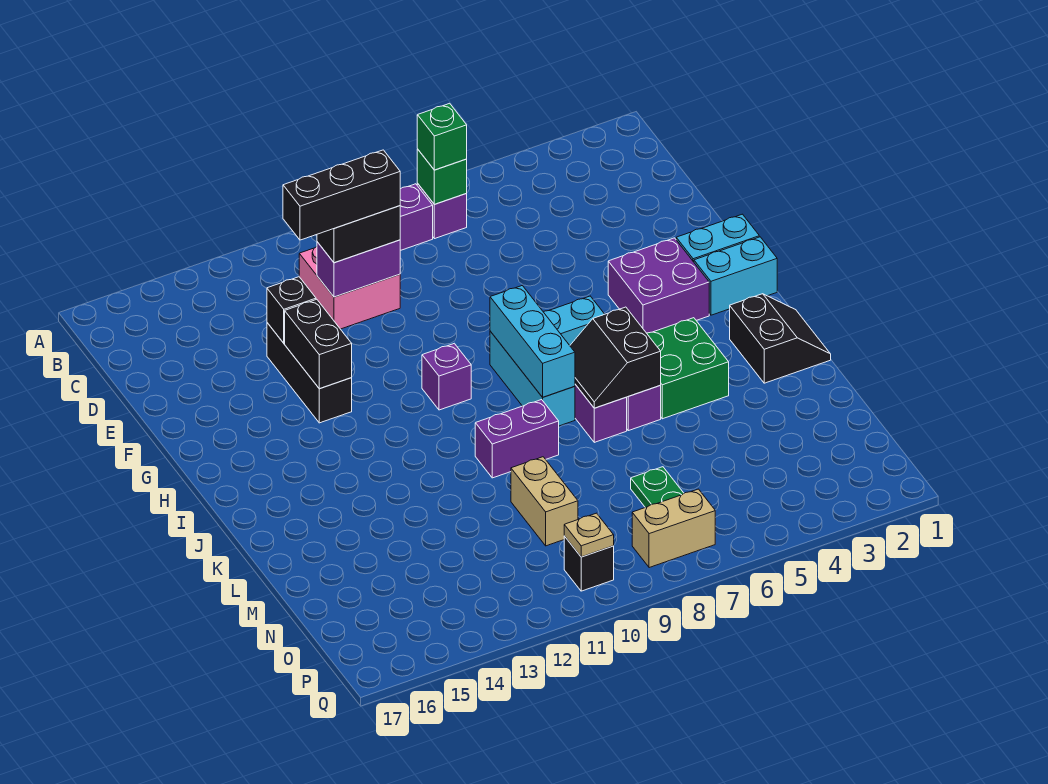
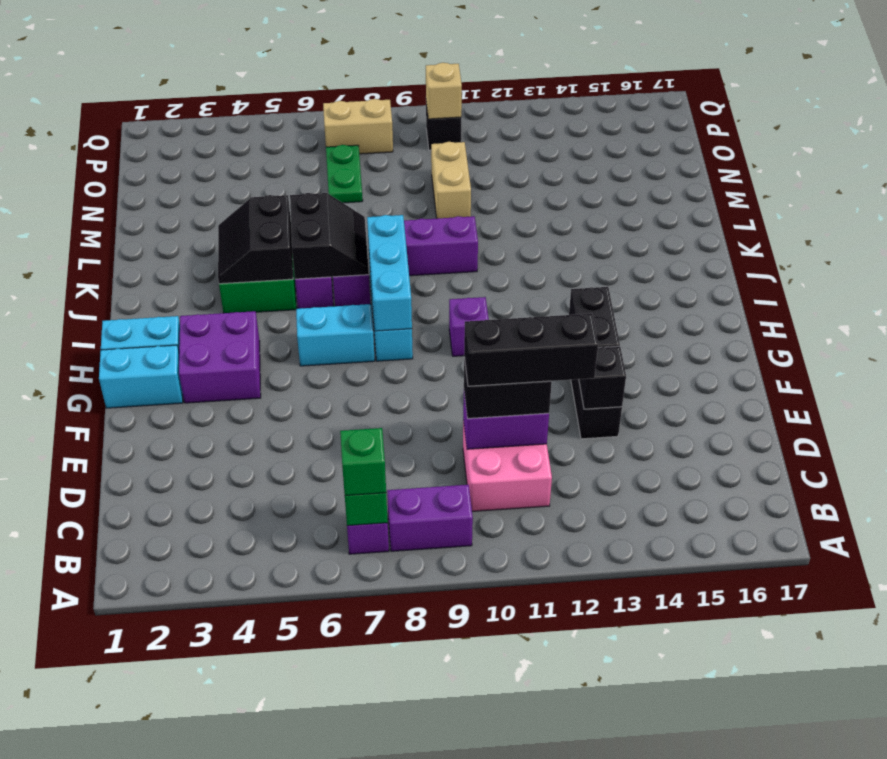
black slope J1:K2 level 1 top 2 -> black slope J4:K5 level 2 top 5
tan plate P10 level 2 -> tan brick P10 level 2

